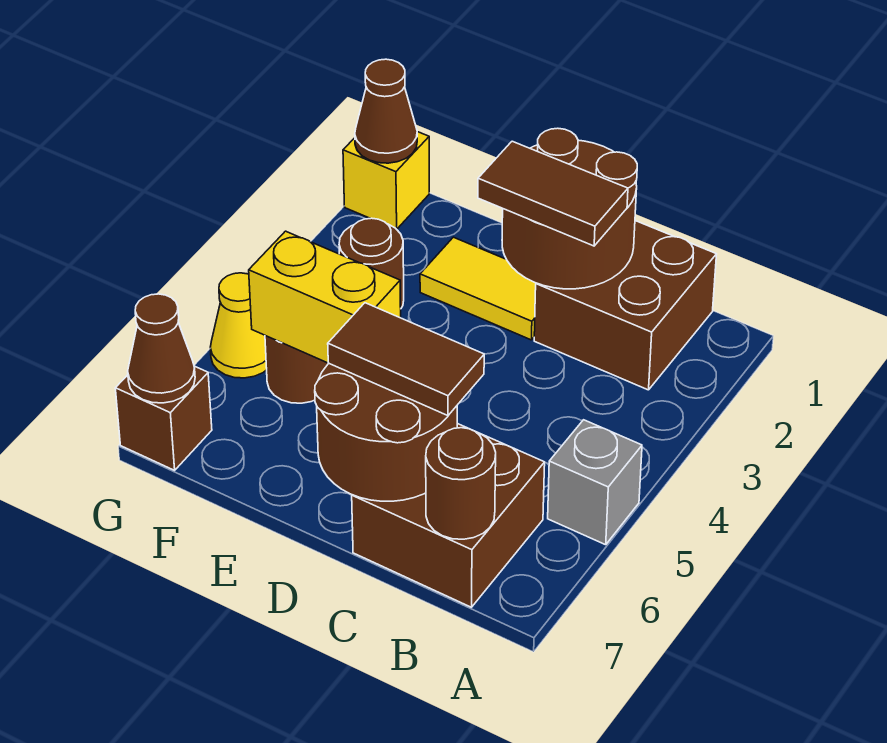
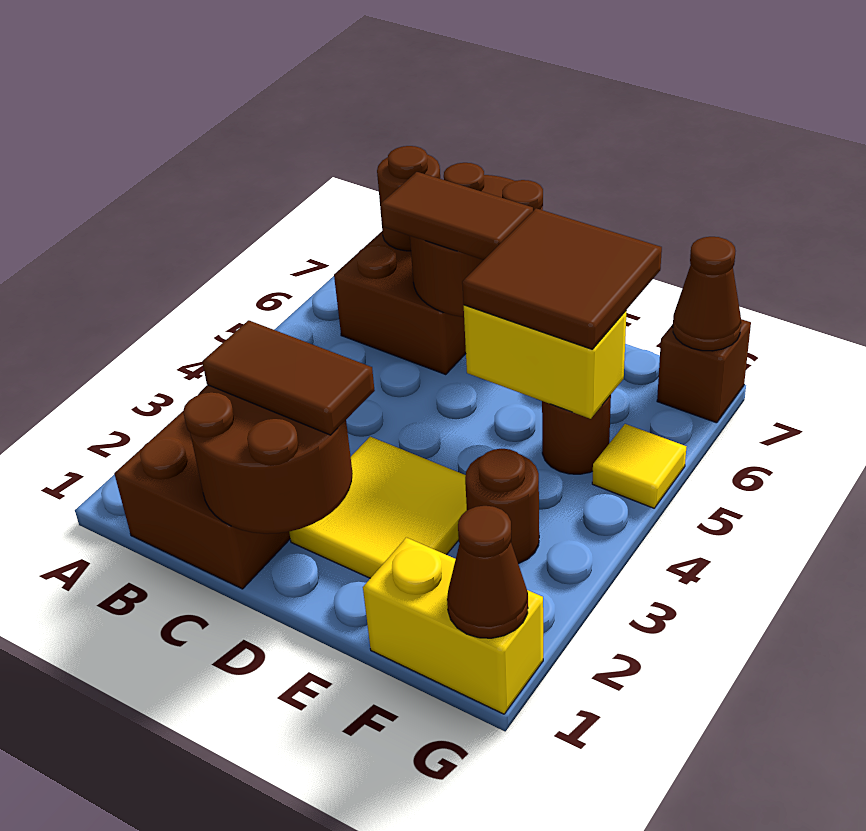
grey brick A5 level 1 -> none
yellow tile D2:E2 level 1 -> yellow tile D2:E3 level 1
none -> brown tile E5:F6 level 3
yellow brick G1 level 1 -> yellow brick F1:G1 level 1
yellow cone G5 level 1 -> yellow tile G5 level 1

